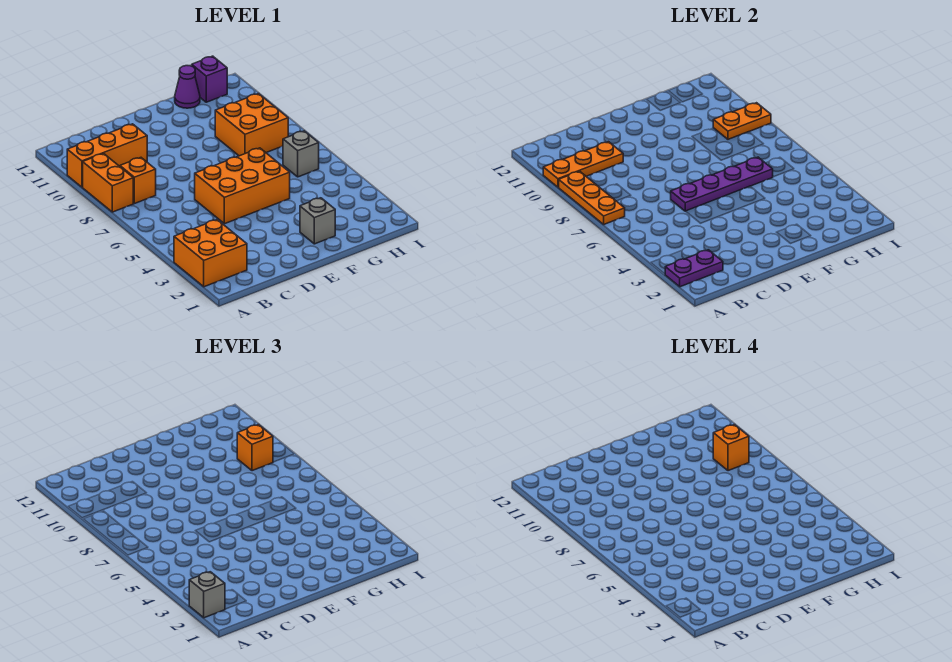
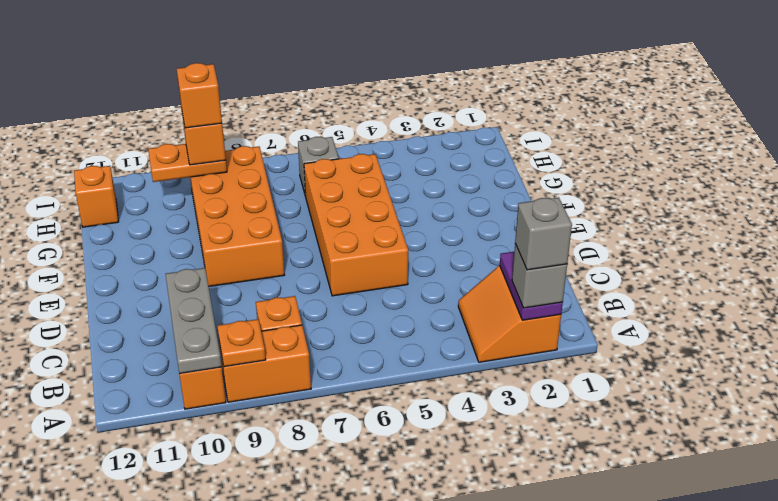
orange brick A2:B3 level 1 -> orange slope A2:B3 level 1 top 2
orange plate A7:A9 level 2 -> orange plate A9 level 2
orange plate A10:C10 level 2 -> grey plate A10:C10 level 2
orange brick D5:F6 level 1 -> orange brick D5:G6 level 1
purple plate D6:G6 level 2 -> none
grey brick F2 level 1 -> grey brick A2 level 4
orange brick G8:H9 level 1 -> orange brick E8:H9 level 1
purple cone G12 level 1 -> none
orange plate H9:I9 level 2 -> orange plate H9:H10 level 2
purple brick H12 level 1 -> orange brick H12 level 1

